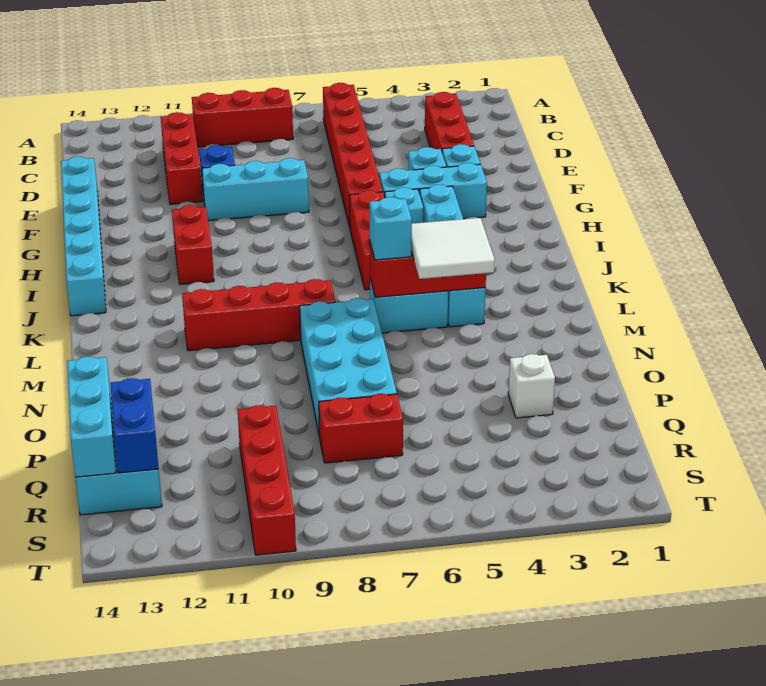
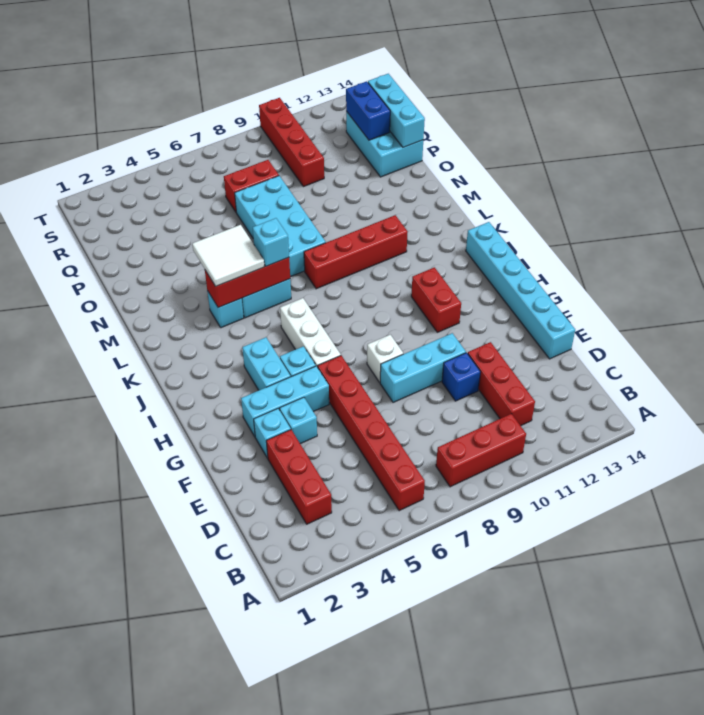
red brick H6:J6 level 1 -> white brick H6:J6 level 1
white brick P3 level 1 -> white brick G8 level 1

